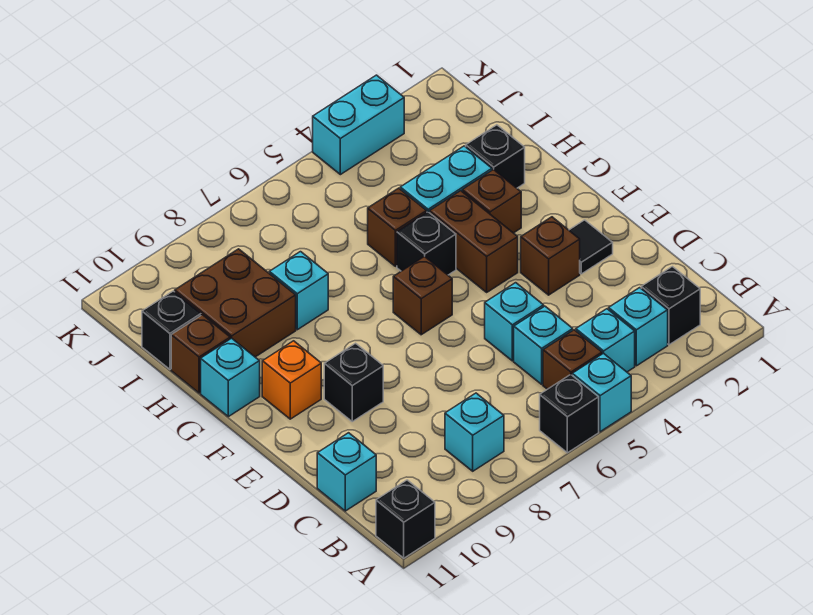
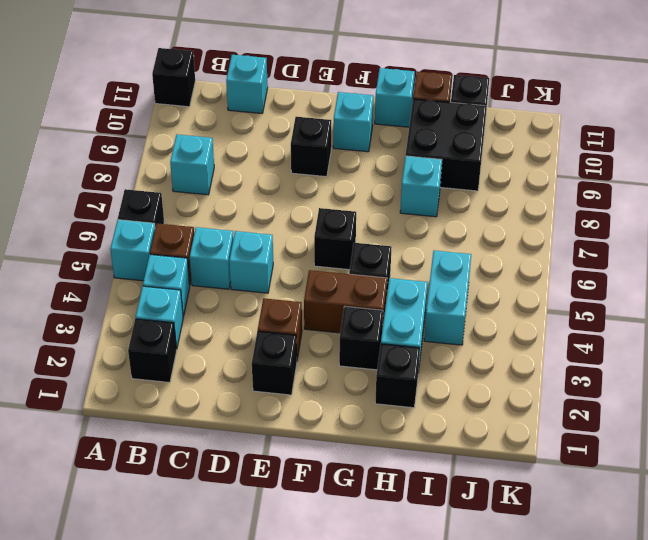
black tile E2 level 1 -> black brick E2 level 1
brown brick F6 level 1 -> black brick F6 level 1
orange brick F10 level 1 -> cyan brick F10 level 1
brown brick G3 level 1 -> black brick G3 level 1
brown brick H5 level 1 -> none
brown brick H9:I10 level 1 -> black brick H9:I10 level 1
cyan brick K3:K4 level 1 -> cyan brick I4:I5 level 1

